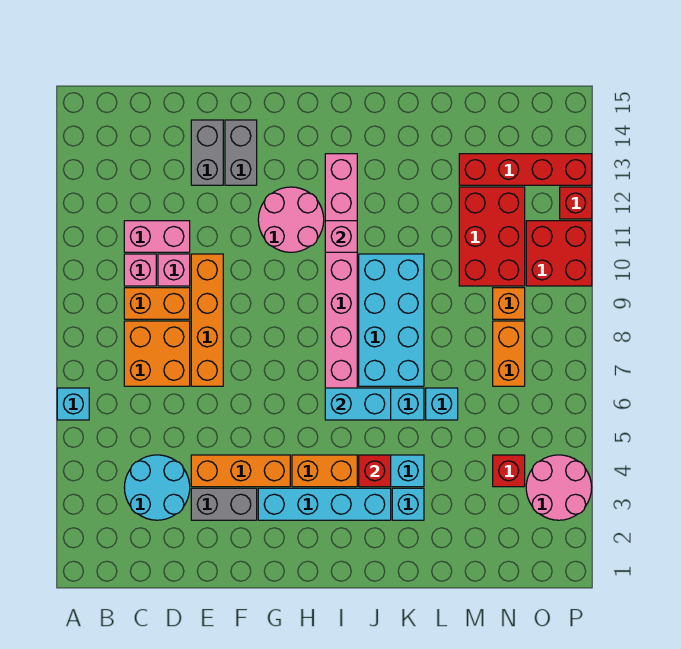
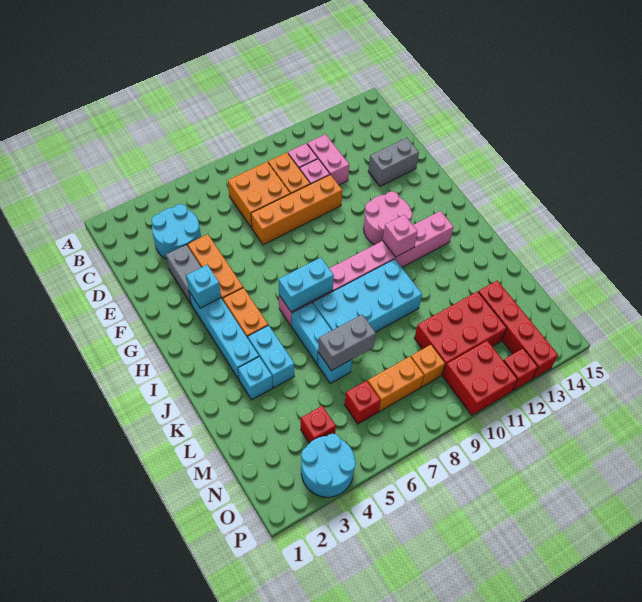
cyan brick A6 level 1 -> cyan brick G3 level 2
grey brick F13:F14 level 1 -> grey brick L6:L7 level 2
cyan brick I6:J6 level 2 -> cyan brick I6:I7 level 2
red brick J4 level 2 -> red brick N6 level 1
pink round brick O3:P4 level 1 -> cyan round brick O3:P4 level 1

